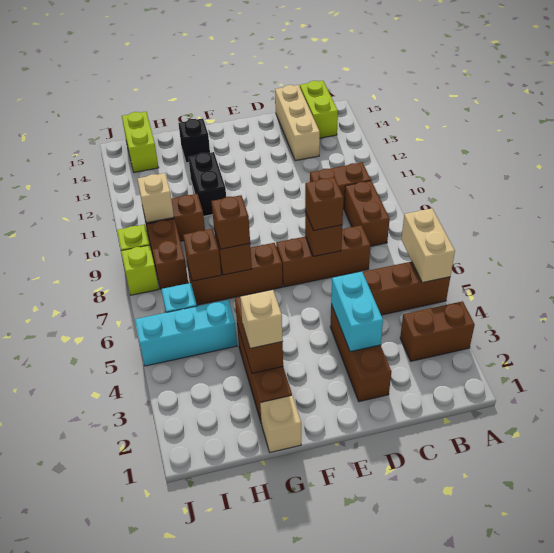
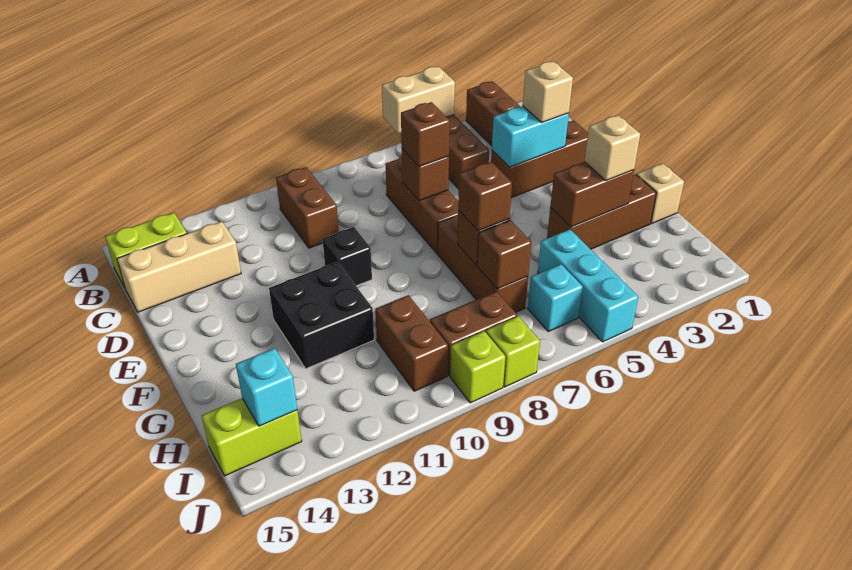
brown brick B8:B9 level 1 -> none
black brick G11:G12 level 1 -> black brick F11:G12 level 1
black brick G14 level 1 -> black brick E10 level 1
tan brick I10 level 2 -> tan brick D3 level 3
none -> cyan brick I14 level 2

